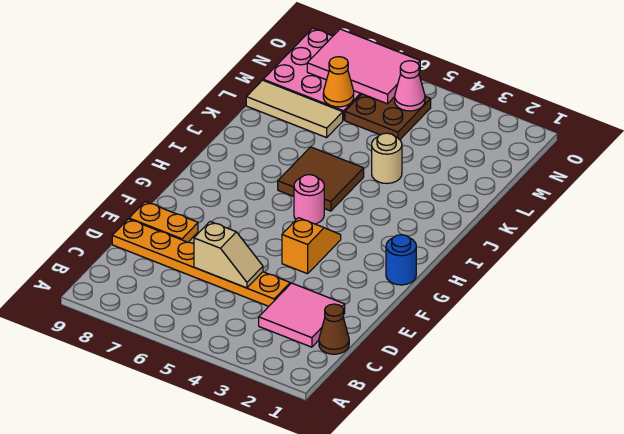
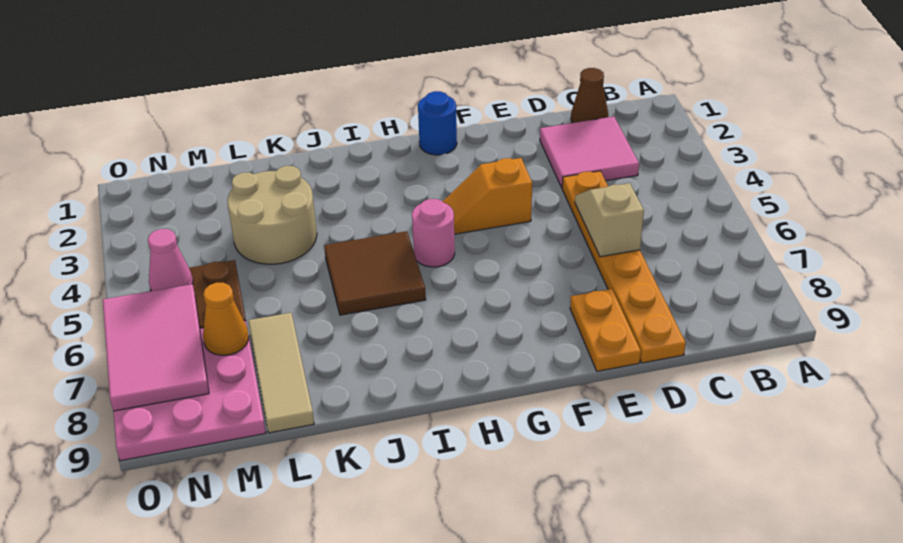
tan round brick K4 level 1 -> tan round brick K3:L4 level 1

